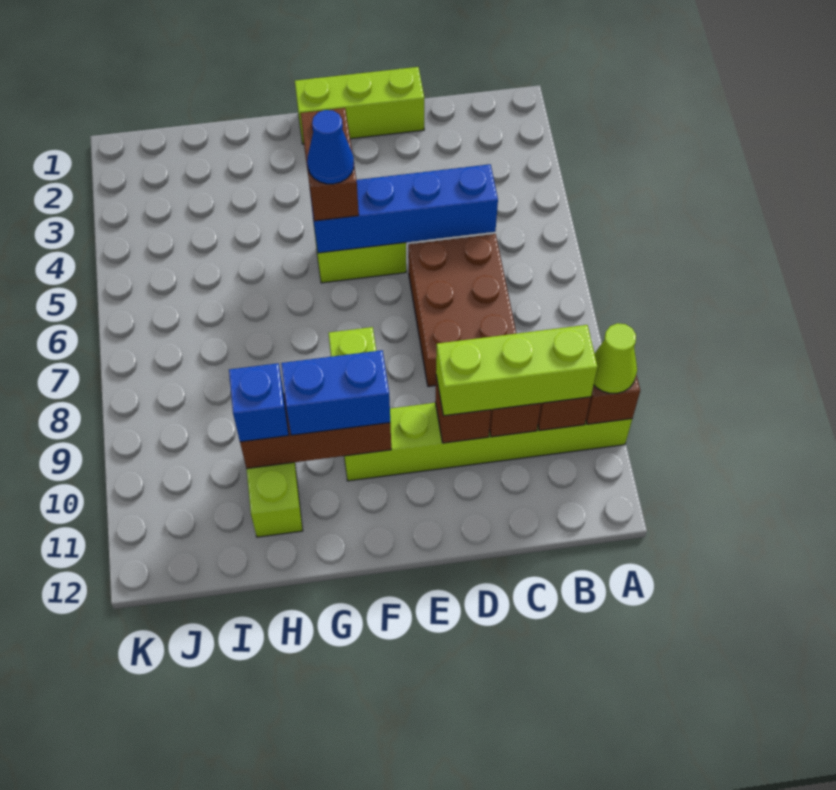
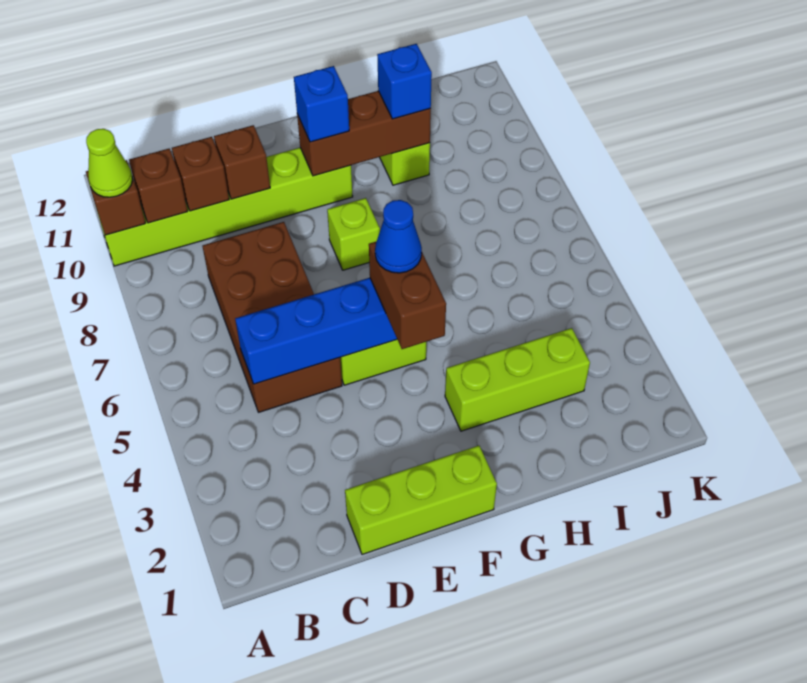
lime brick B10:D10 level 3 -> lime brick G3:I3 level 1
brown brick C6:D8 level 1 -> brown brick C5:D8 level 1
blue brick F10:G10 level 3 -> blue brick F10 level 3

